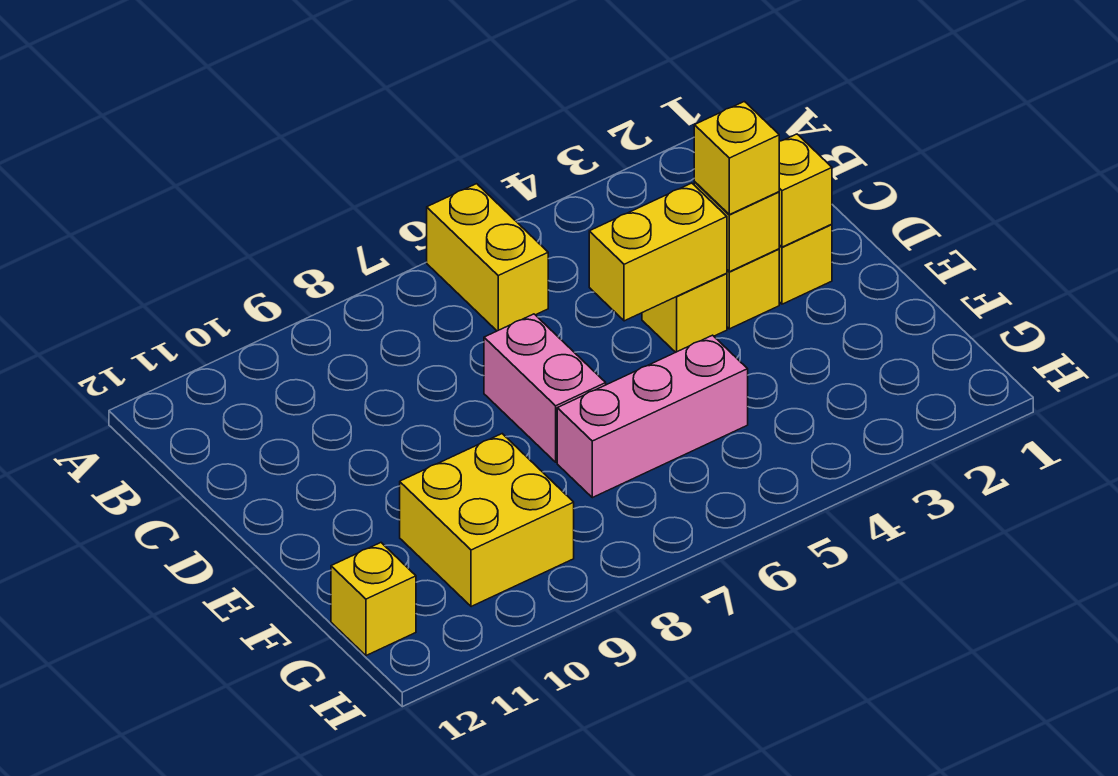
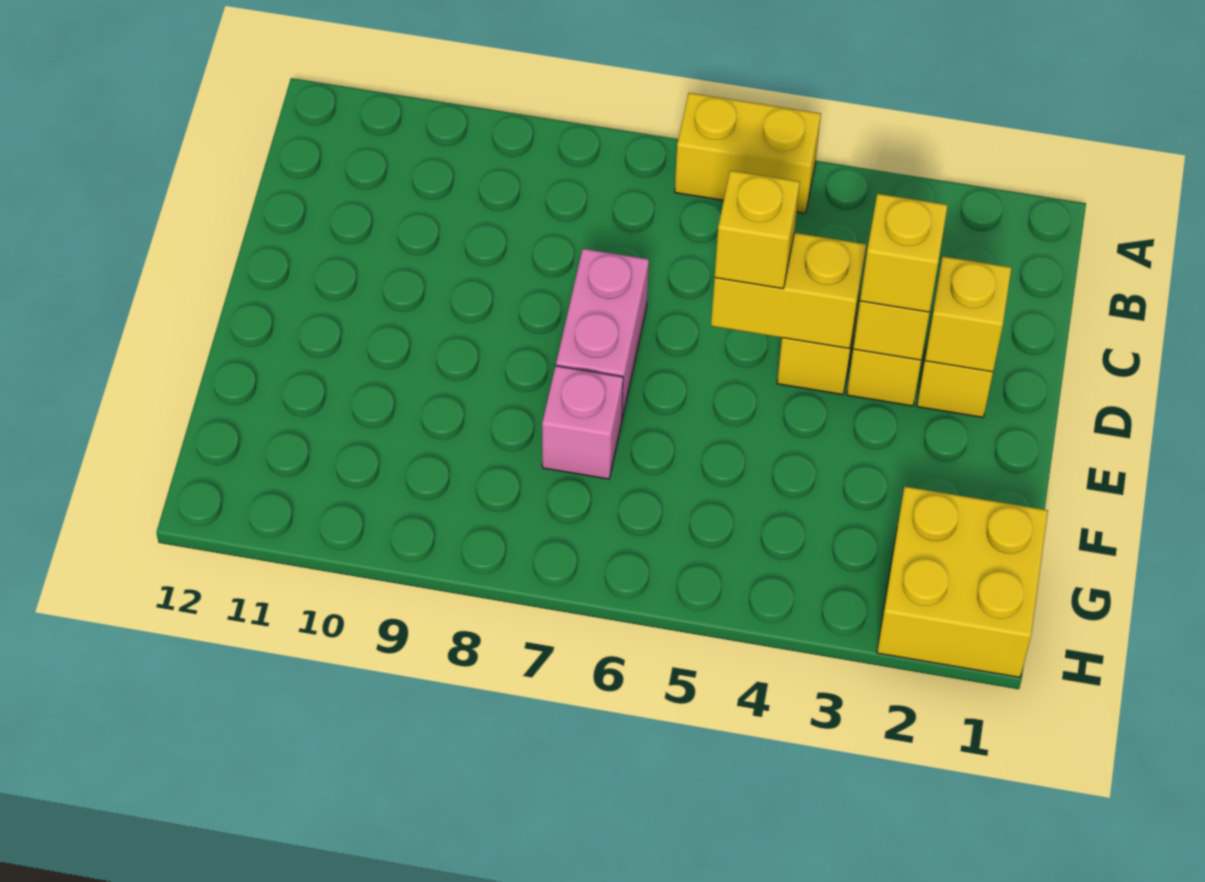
yellow brick A6:B6 level 1 -> yellow brick A5:A6 level 1
pink brick F5:F7 level 1 -> pink brick F7 level 1
yellow brick F9:G10 level 1 -> yellow brick G1:H2 level 1
yellow brick G12 level 1 -> yellow brick D5 level 3

